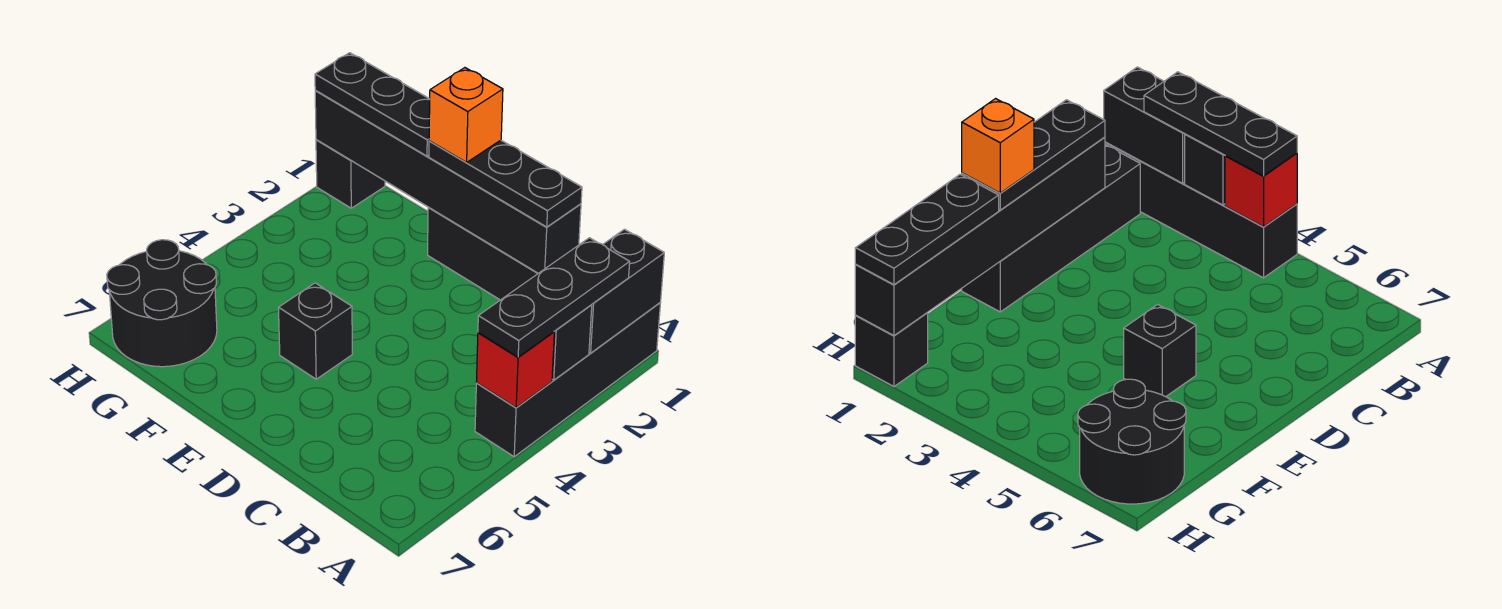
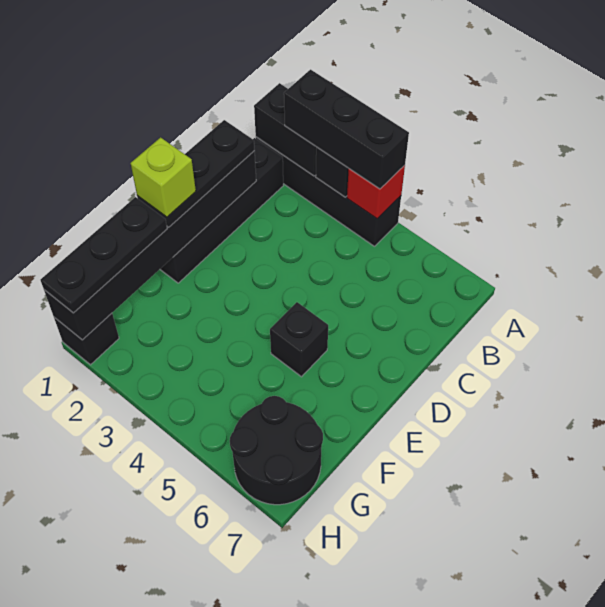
black plate A2:A4 level 3 -> black brick A2:A4 level 3
orange brick E1 level 4 -> lime brick E1 level 4

